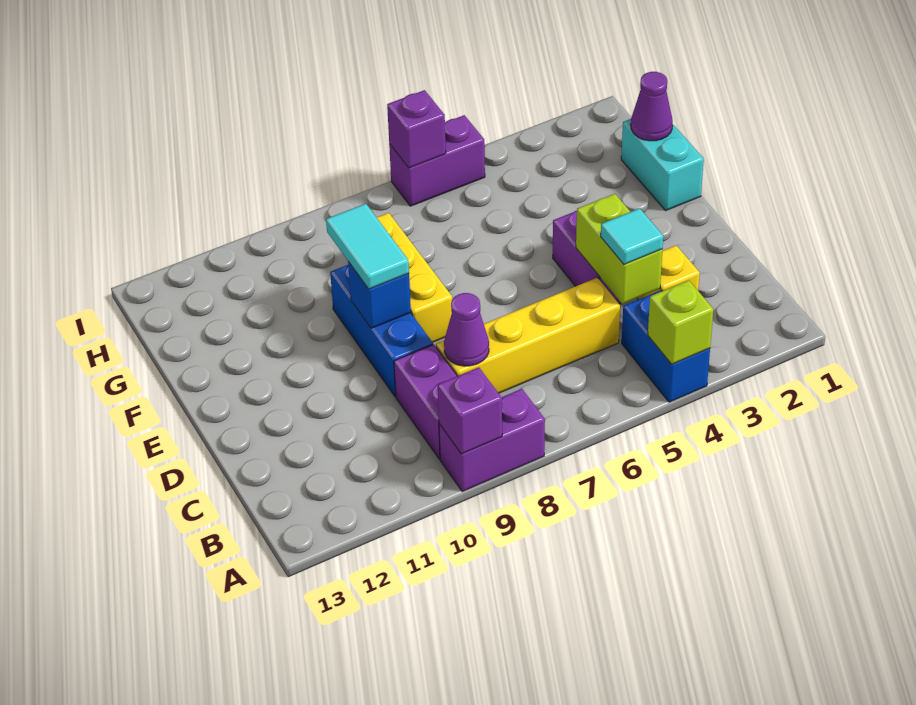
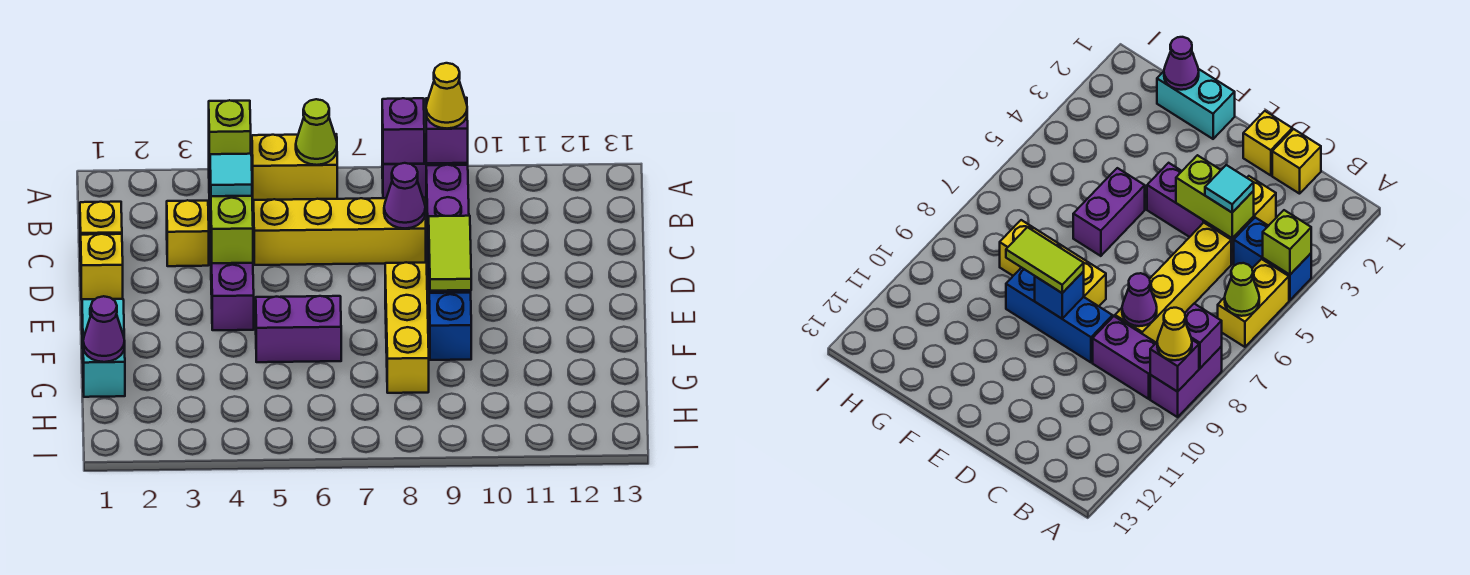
none -> yellow brick A5:A6 level 1
none -> lime cone A6 level 2
none -> yellow cone A9 level 3
none -> yellow brick C1 level 1
none -> yellow brick D1 level 1
cyan tile E9:F9 level 3 -> lime tile E9:F9 level 3
purple brick I5:I6 level 1 -> purple brick F5:F6 level 1
purple brick I6 level 2 -> purple brick A8 level 2

